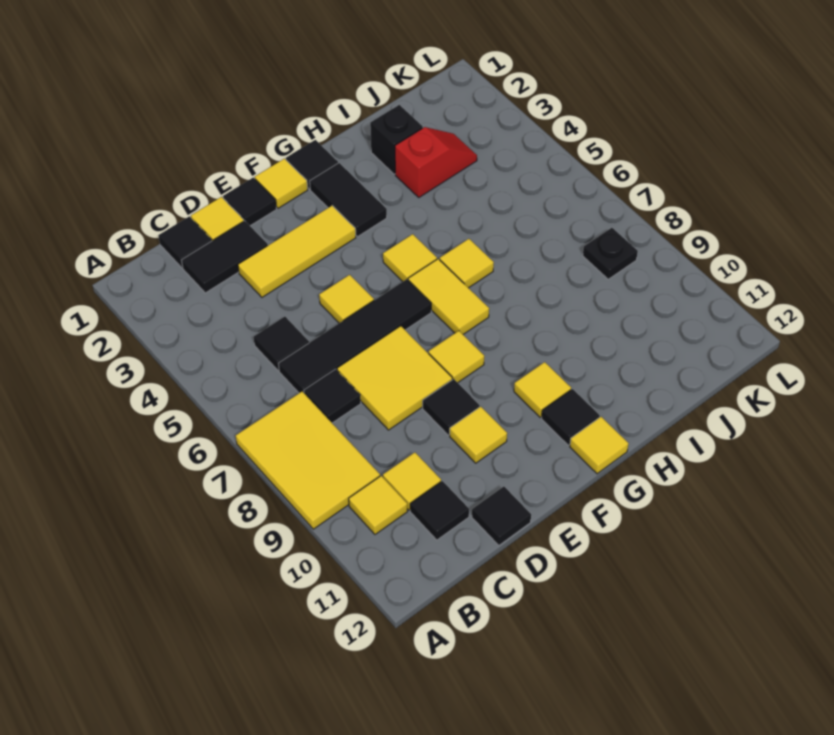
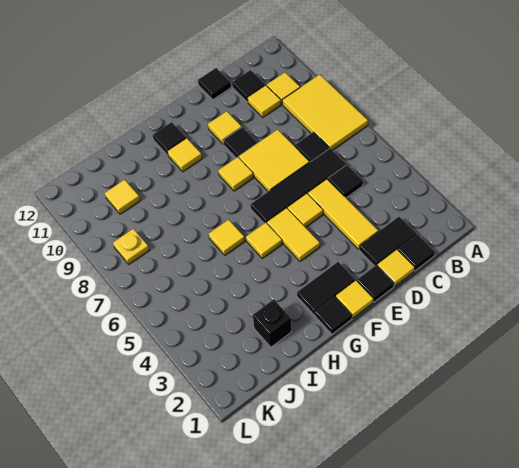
yellow tile D3:F3 level 1 -> yellow tile D3:D5 level 1
black tile G2:G3 level 1 -> black tile F2:G2 level 1
yellow tile G6:G7 level 1 -> yellow tile F4:F5 level 1
yellow tile G12 level 1 -> yellow tile J10 level 1
red slope I3:J3 level 1 top I -> none
black plate K8 level 1 -> yellow plate K8 level 1

